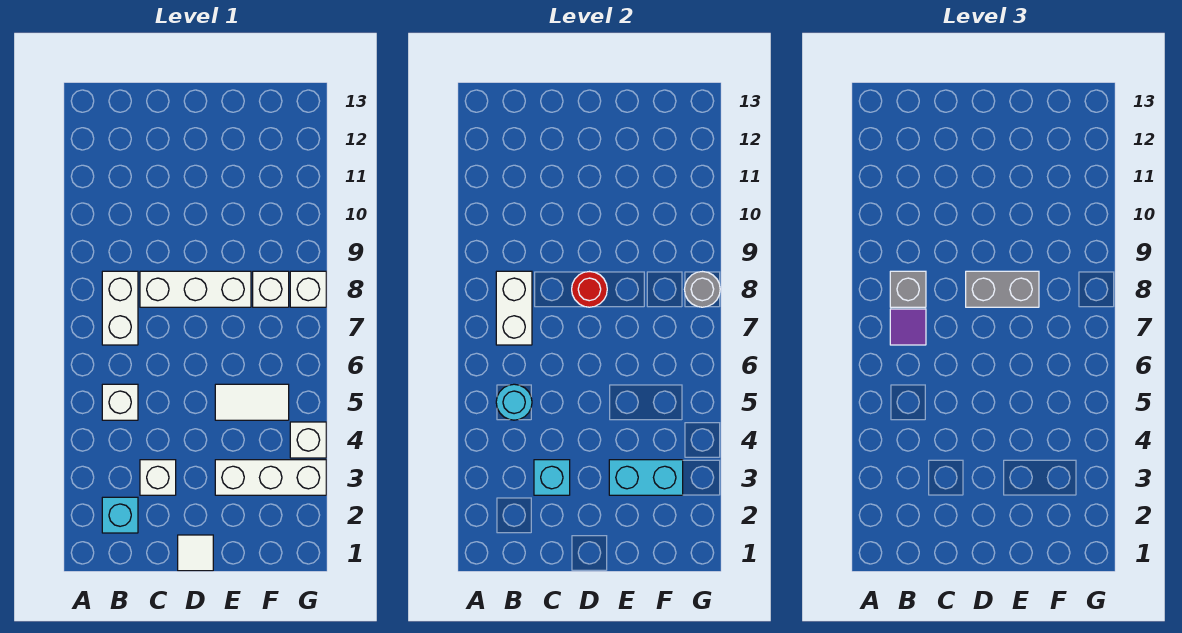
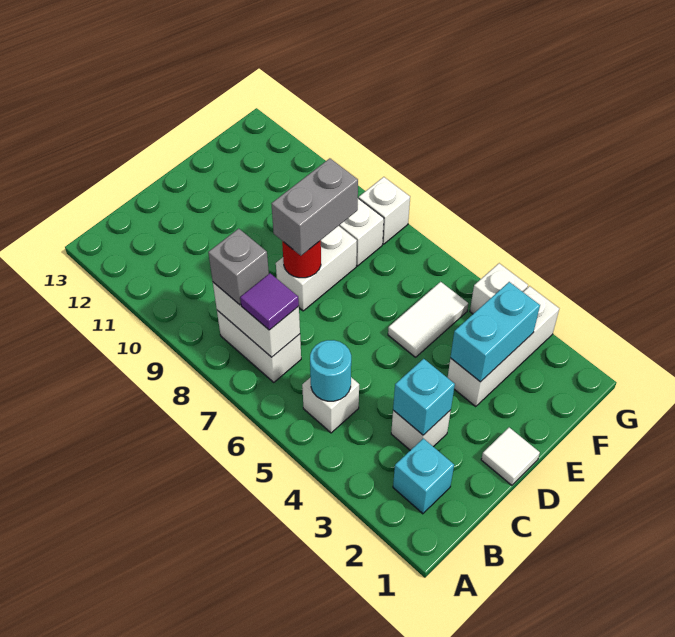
white brick C8:E8 level 1 -> white brick D8:E8 level 1
grey round brick G8 level 2 -> none

